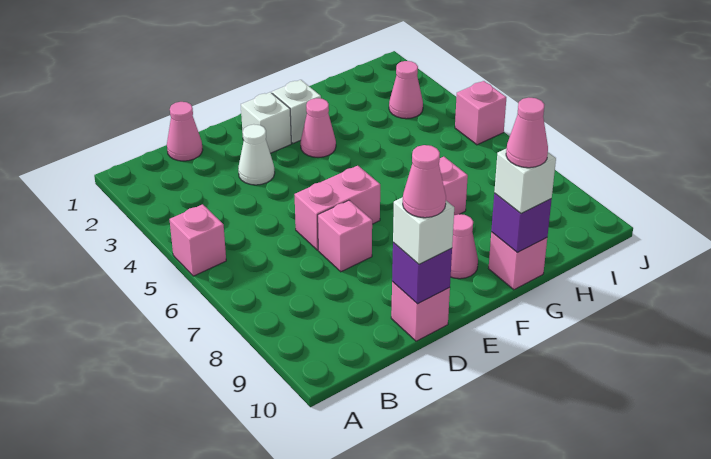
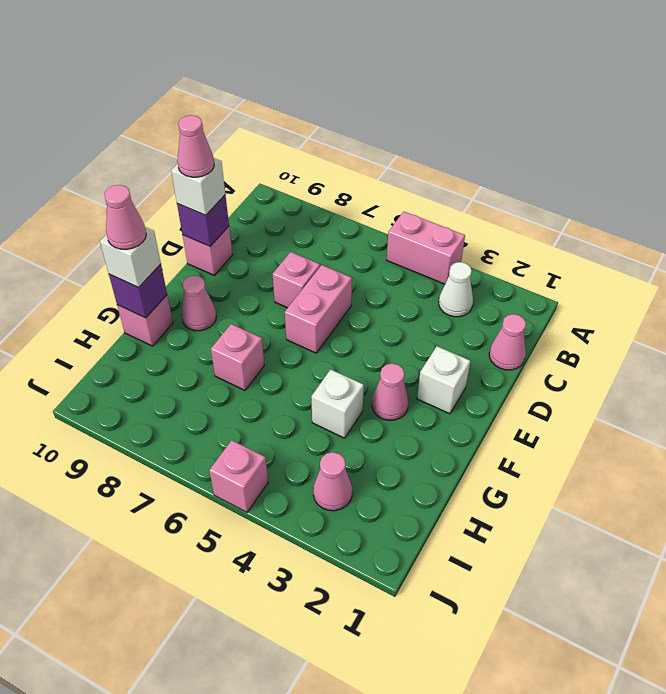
pink brick A5 level 1 -> pink brick A4:A5 level 1
white cone D3 level 1 -> white cone B3 level 1
white brick F2 level 1 -> white brick G4 level 1

